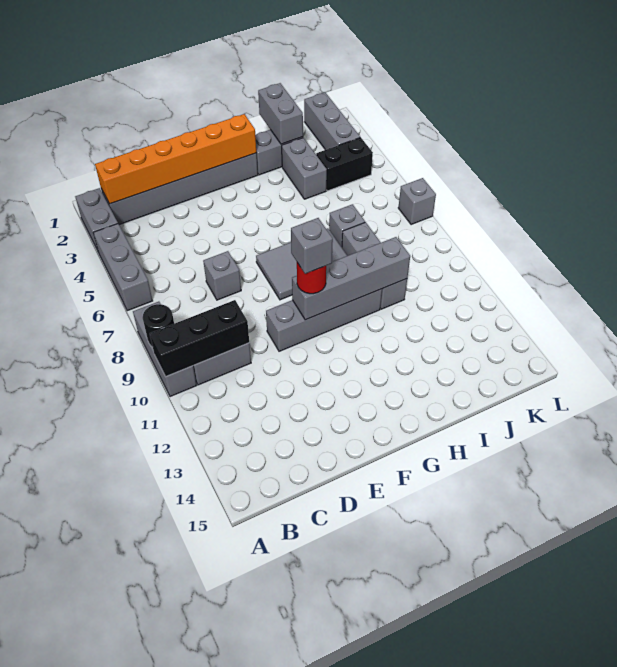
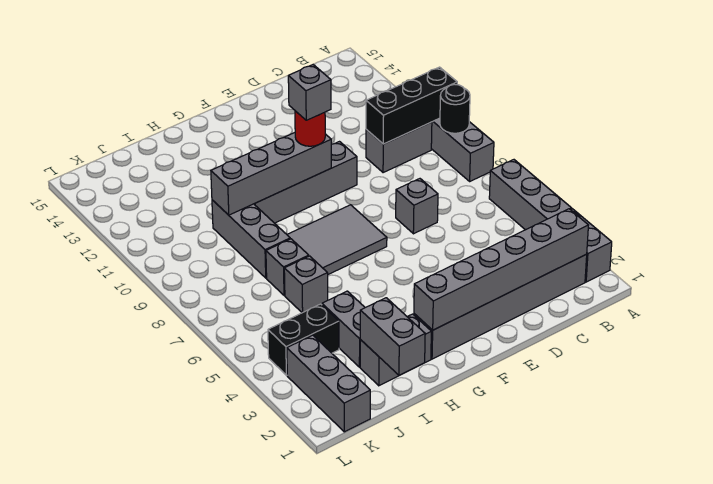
orange brick B2:G2 level 2 -> grey brick B2:G2 level 2
grey brick L7 level 1 -> grey brick I6 level 1

